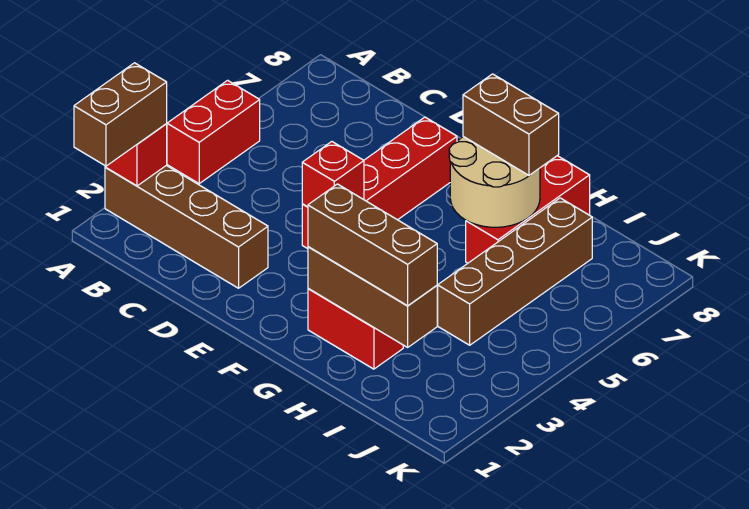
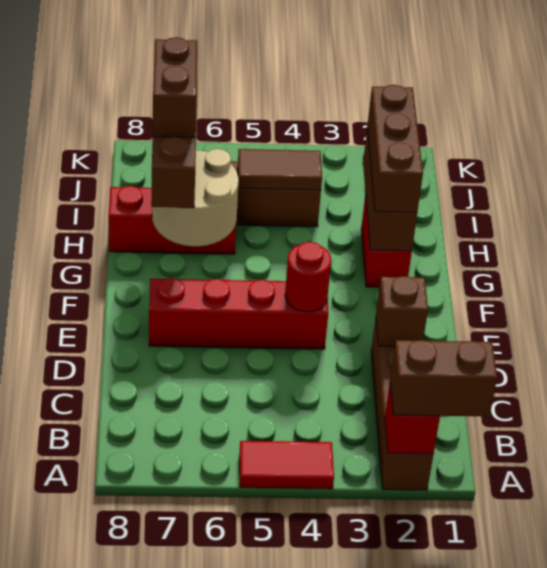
red brick A4:A5 level 1 -> red tile A4:A5 level 1
none -> brown brick D2 level 2
red brick E4 level 2 -> red round brick E4 level 2
none -> brown brick H7:I7 level 4
none -> brown tile I4:I5 level 2

